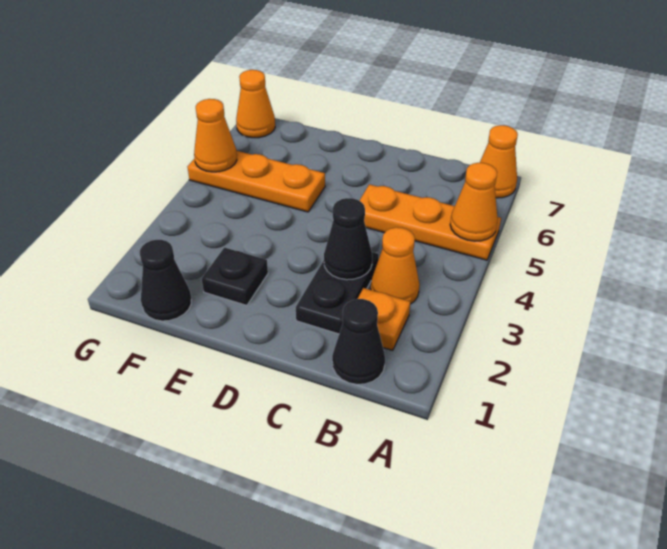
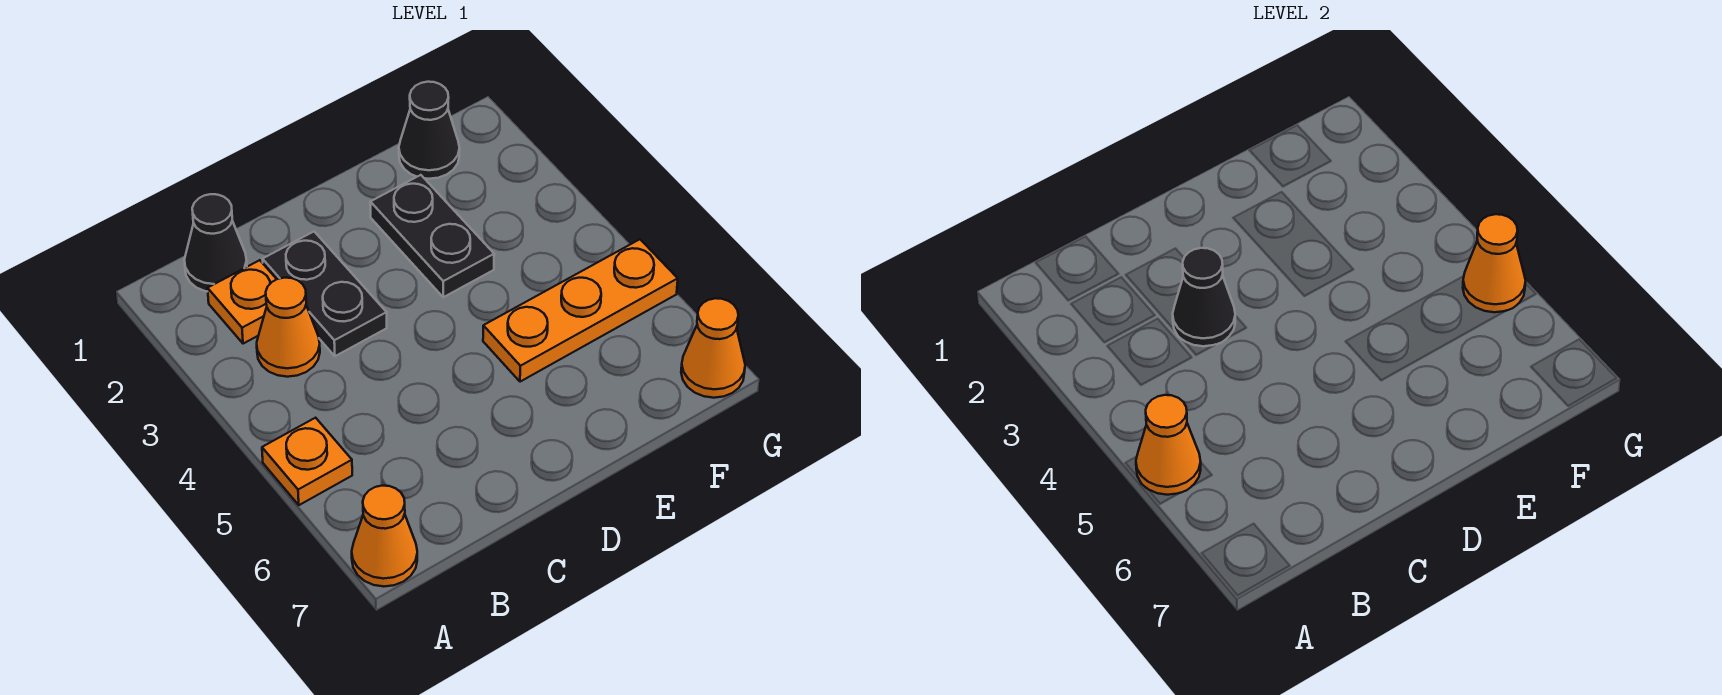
orange plate A5:C5 level 1 -> orange plate A5 level 1
black plate E2 level 1 -> black plate E2:E3 level 1

